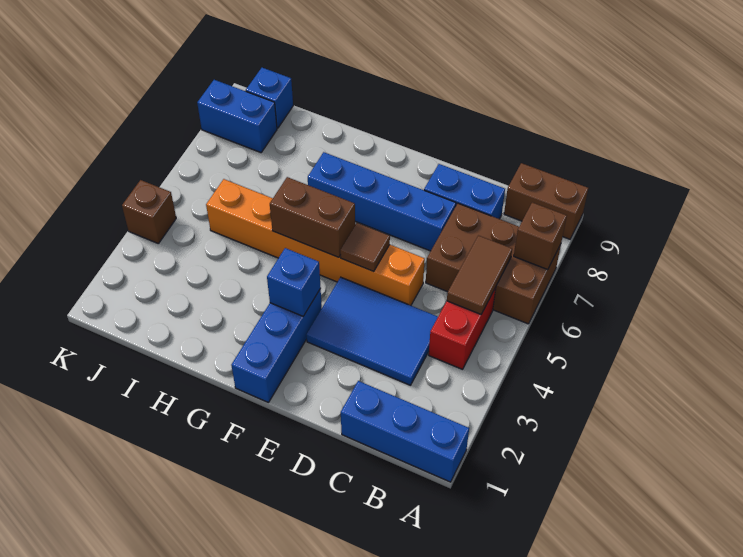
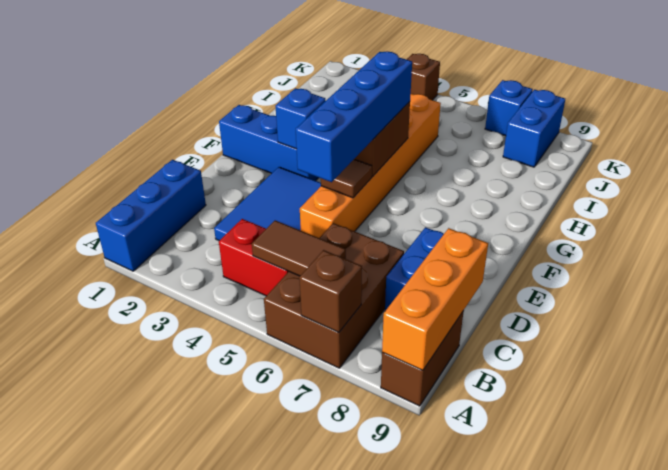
none -> orange brick A9:C9 level 2
blue brick D7:G7 level 1 -> blue brick D5:G5 level 3
blue brick J9 level 1 -> blue brick K7 level 1

